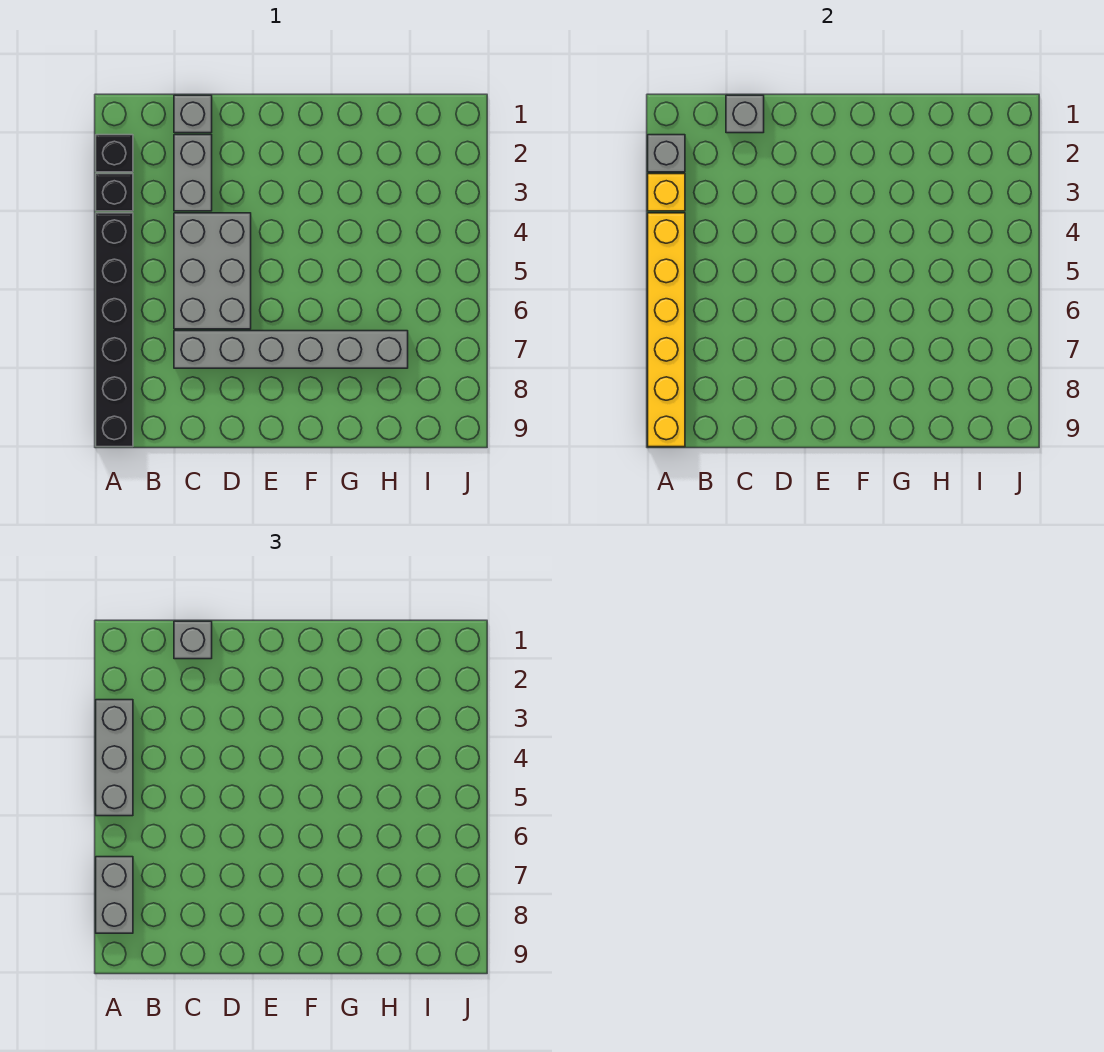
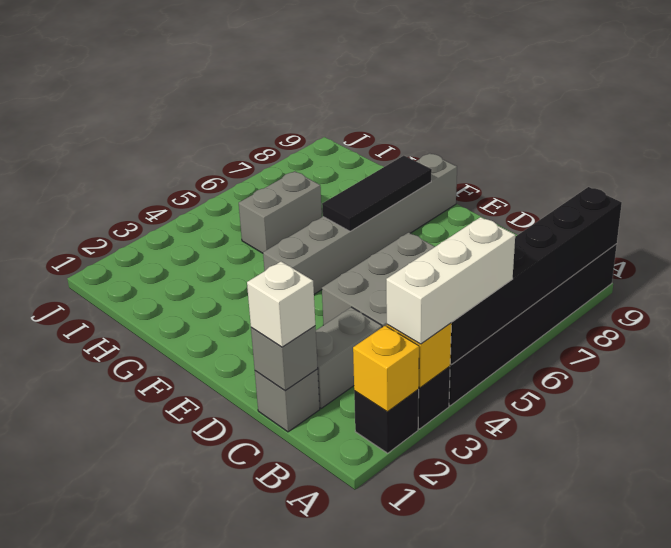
grey brick A2 level 2 -> yellow brick A2 level 2
grey brick A3:A5 level 3 -> white brick A3:A5 level 3
yellow brick A4:A9 level 2 -> black brick A4:A9 level 2
grey brick A7:A8 level 3 -> grey brick H5:H6 level 1
grey brick C1 level 3 -> white brick C1 level 3
grey brick C7:H7 level 1 -> grey brick F4:F9 level 1
none -> black tile F6:F8 level 2

